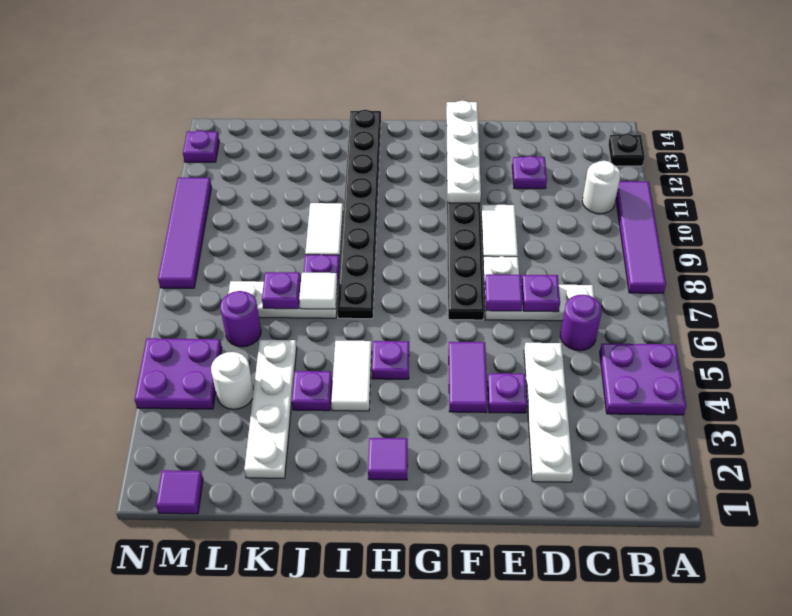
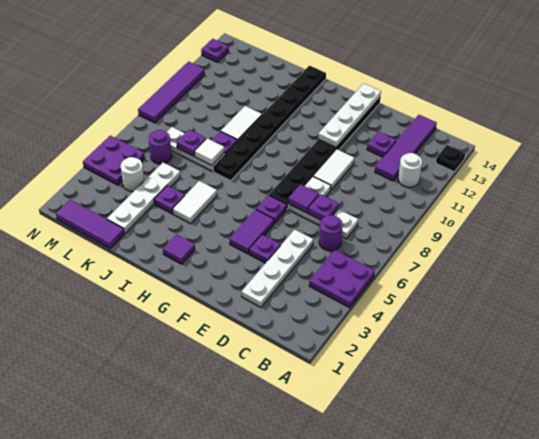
purple tile A8:A11 level 1 -> purple tile C11:C14 level 1
purple plate H5 level 1 -> purple plate F6 level 1
purple tile M1 level 1 -> purple tile K1:M1 level 1

